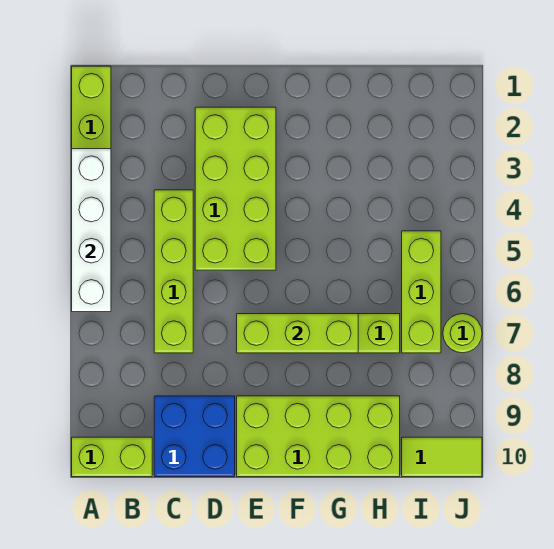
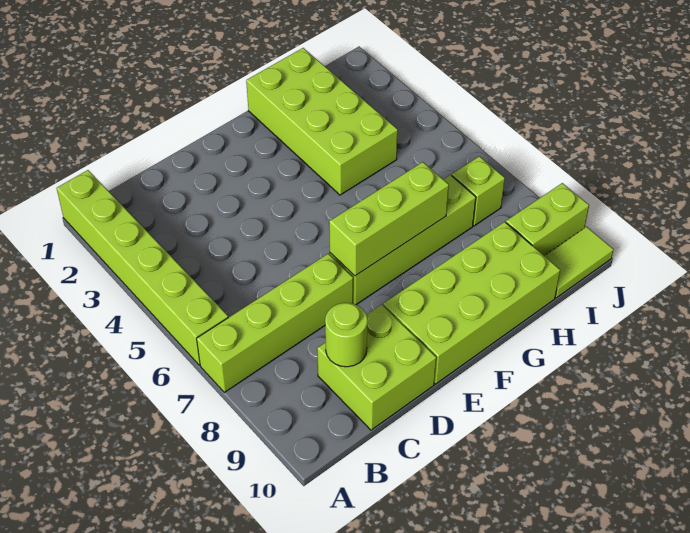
white brick A3:A6 level 2 -> none
lime brick A10:B10 level 1 -> lime brick I9:J9 level 1
lime brick C4:C7 level 1 -> lime brick A7:D7 level 1
blue brick C9:D10 level 1 -> lime brick C9:D10 level 1
lime brick D2:E5 level 1 -> lime brick G1:H4 level 1
lime brick I5:I7 level 1 -> lime brick I7 level 1
lime round brick J7 level 1 -> lime round brick C9 level 2

